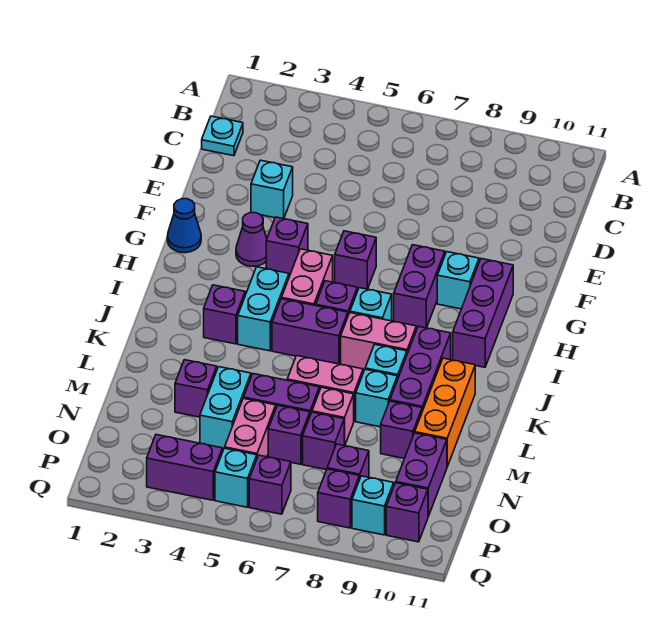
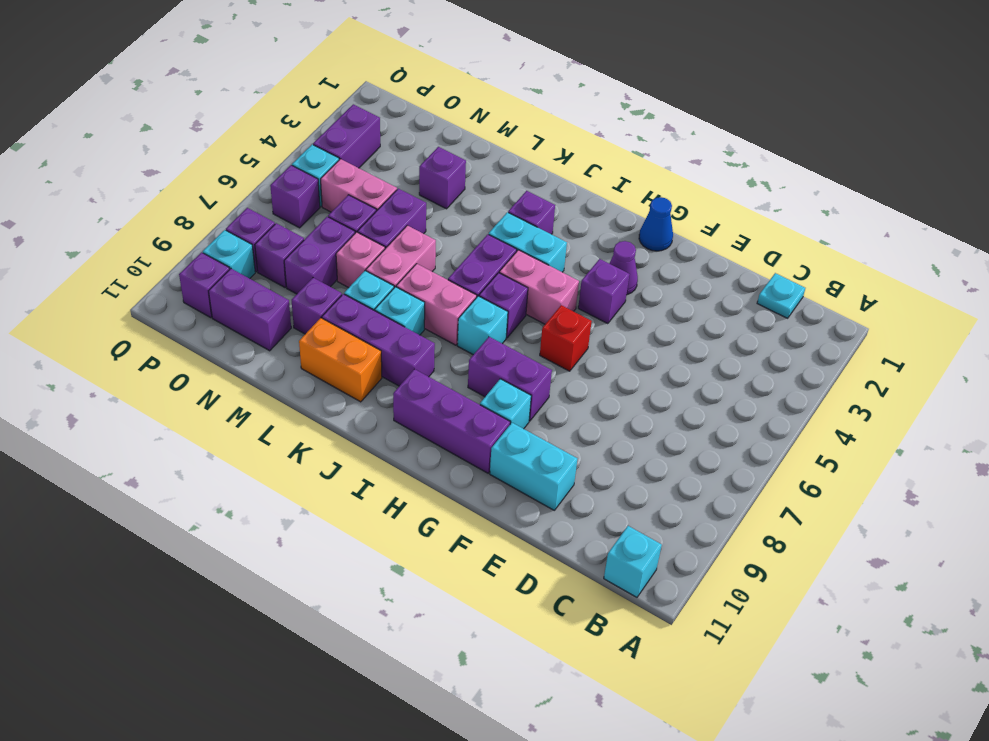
cyan brick E3 level 1 -> cyan brick B11 level 1
purple brick G6 level 1 -> red brick G6 level 1
pink brick J7:J8 level 1 -> pink brick J7:K7 level 1
orange brick K10:M10 level 1 -> orange brick K10:L10 level 1
cyan brick M4:N4 level 1 -> cyan brick E10:F10 level 1
purple brick N7 level 1 -> purple brick N7:N8 level 1

